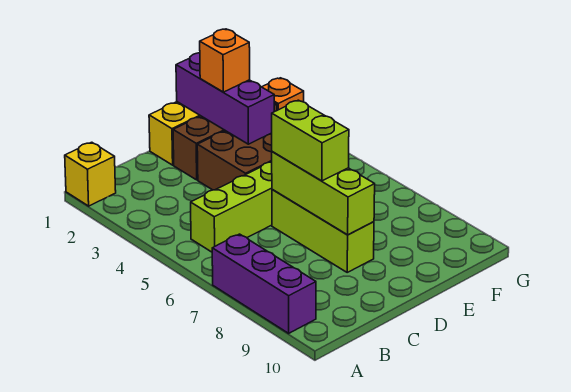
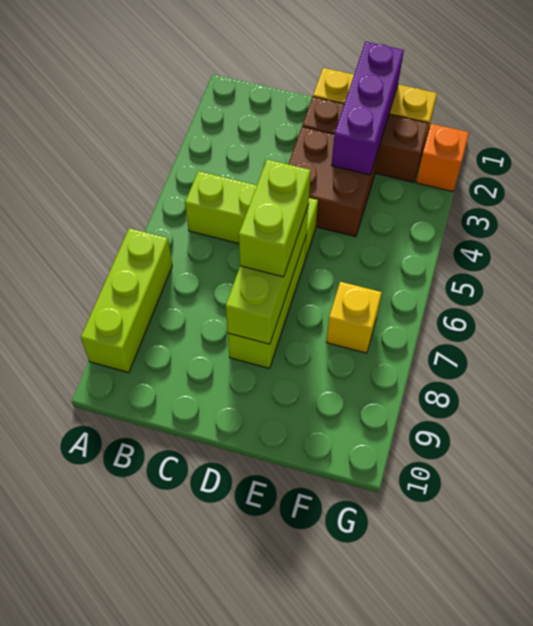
yellow brick A1 level 1 -> yellow brick F7 level 1
purple brick A7:A9 level 1 -> lime brick A7:A9 level 1
orange brick E2 level 3 -> none

